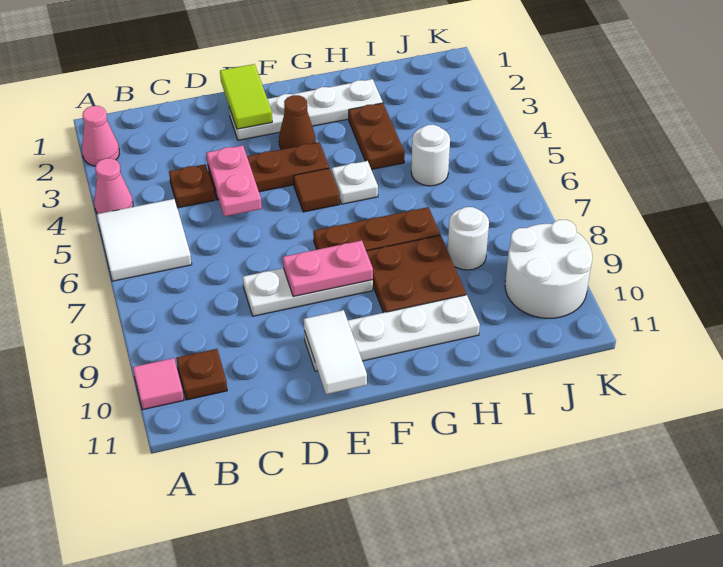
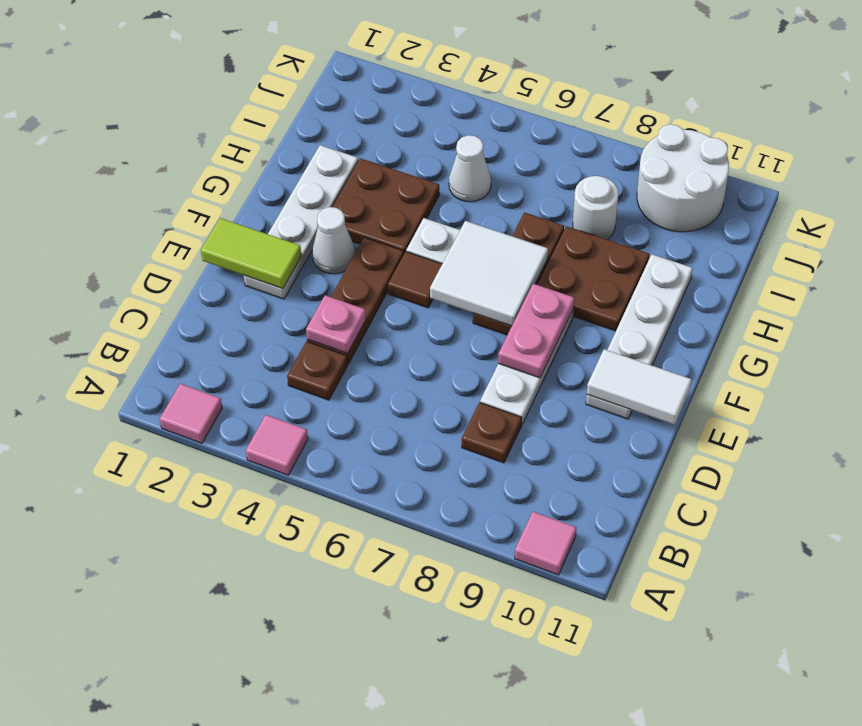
pink cone A2 level 1 -> pink tile A2 level 1
pink cone A4 level 1 -> pink tile A4 level 1
white tile A5:B6 level 1 -> white tile F6:G7 level 2
brown plate B10 level 1 -> brown plate C8 level 1
pink plate D4:D5 level 2 -> pink plate D4 level 2
brown cone F3 level 1 -> white cone F3 level 1
brown plate H3:H4 level 1 -> brown plate G3:H4 level 1
white round brick I5 level 1 -> white cone I5 level 1

